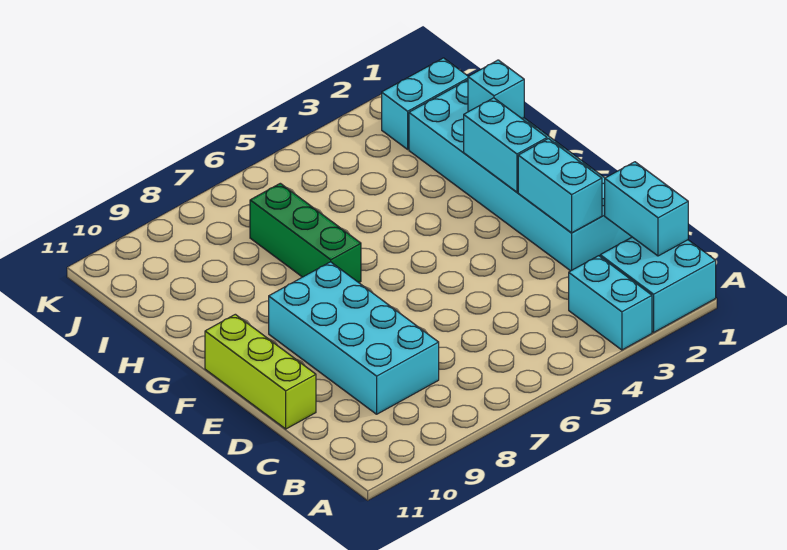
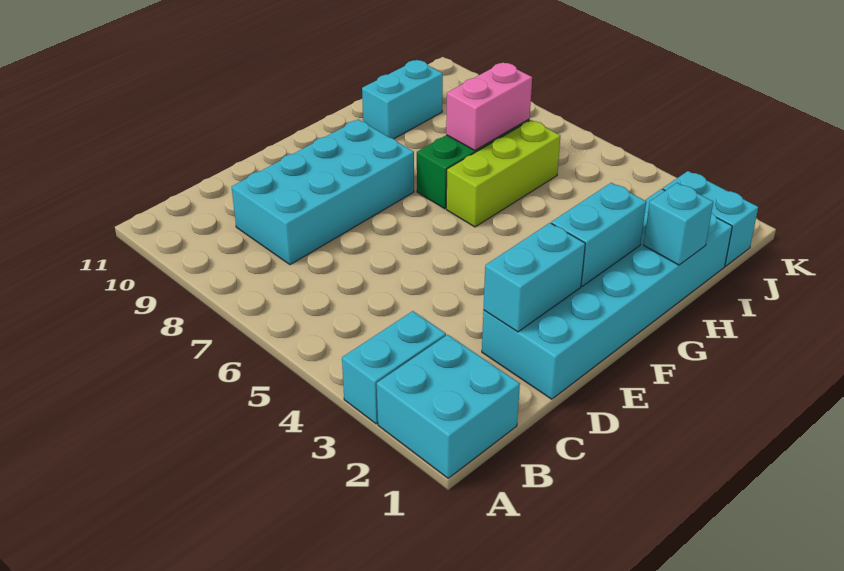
cyan brick B1:C1 level 2 -> cyan brick H10:I10 level 1
lime brick D11:F11 level 1 -> lime brick G6:I6 level 1
none -> pink brick H7:I7 level 2

